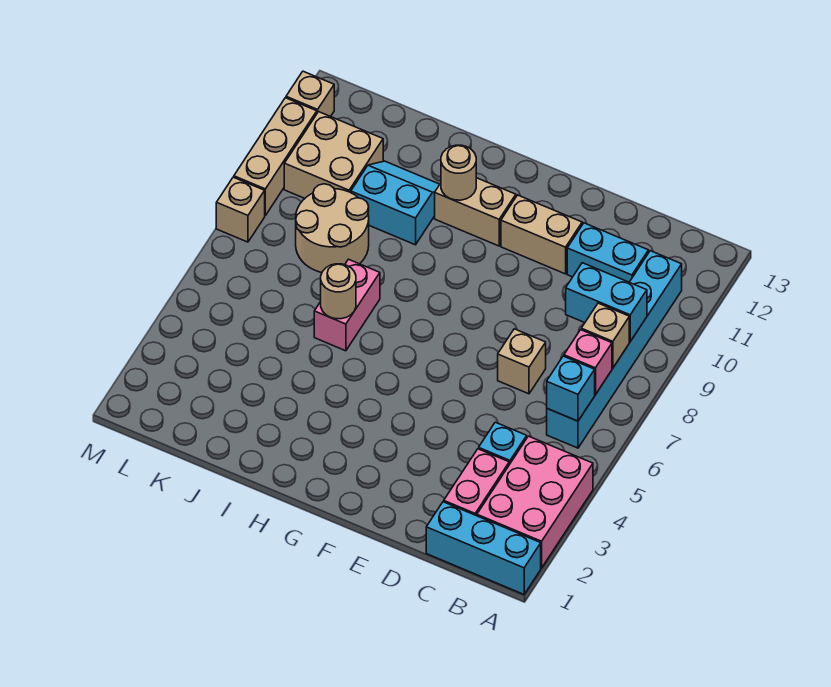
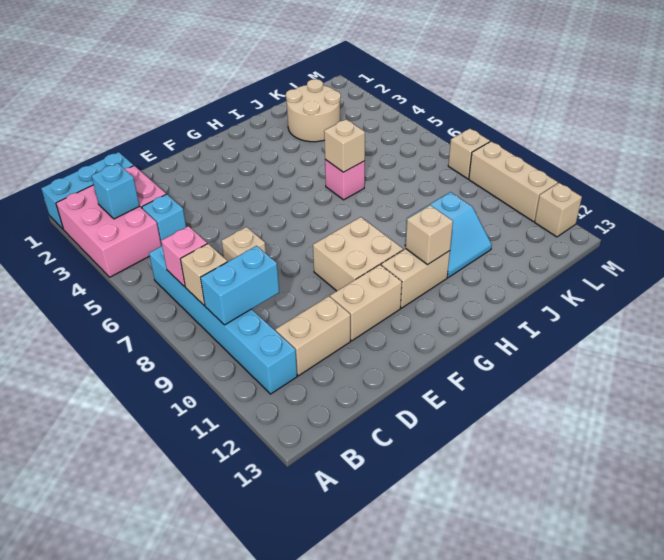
cyan brick B6 level 2 -> cyan brick B3 level 2
cyan brick C11:D11 level 1 -> tan brick C11:D11 level 1
tan round brick H11 level 2 -> tan brick H11 level 2
pink brick I6:I7 level 1 -> pink brick I6 level 1
tan round brick I6 level 2 -> tan brick I6 level 2
tan round brick J8:K9 level 1 -> tan round brick J2:K3 level 1
tan brick K10:L11 level 1 -> tan brick F9:G10 level 1

